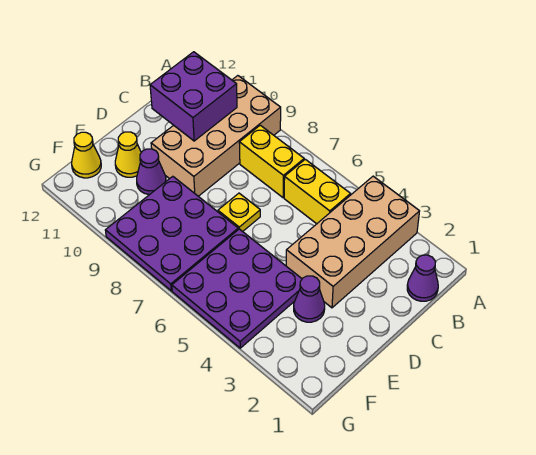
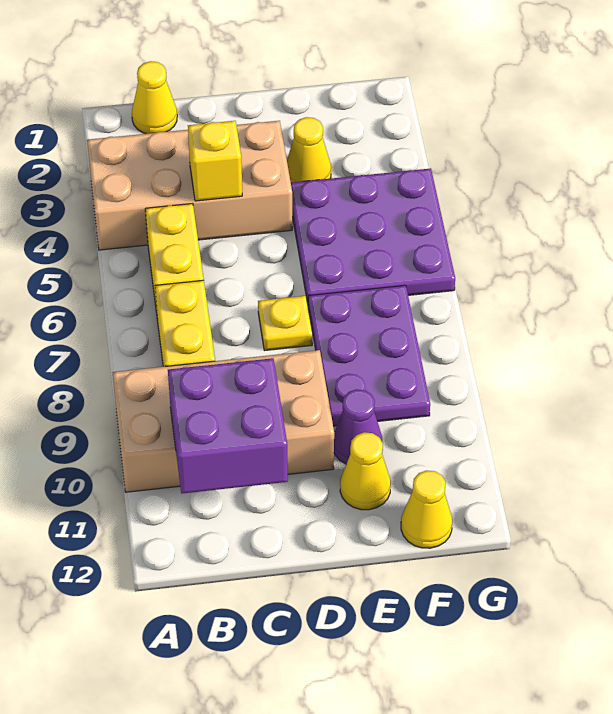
purple cone B1 level 1 -> yellow cone B1 level 1
none -> yellow brick C4 level 2
purple cone E3 level 1 -> yellow cone E3 level 1
purple plate E7:G9 level 1 -> purple plate E7:F9 level 1

